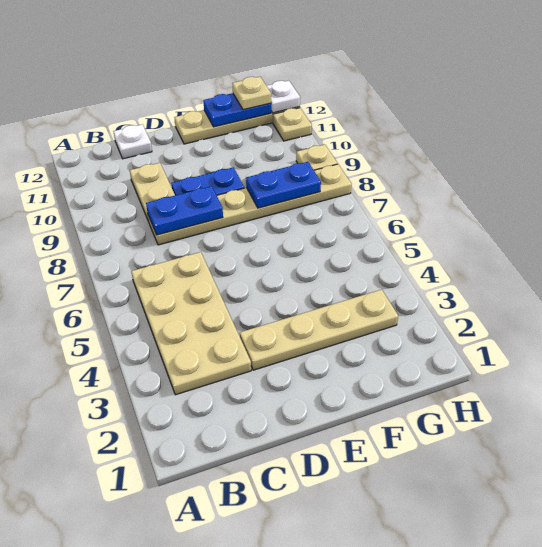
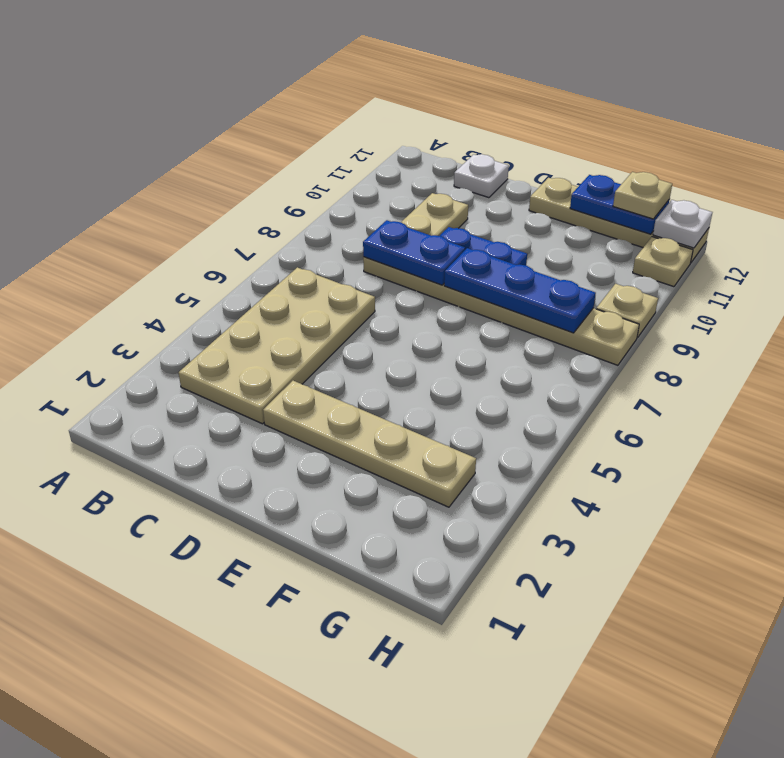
blue plate F8:G8 level 2 -> blue plate E8:G8 level 2

